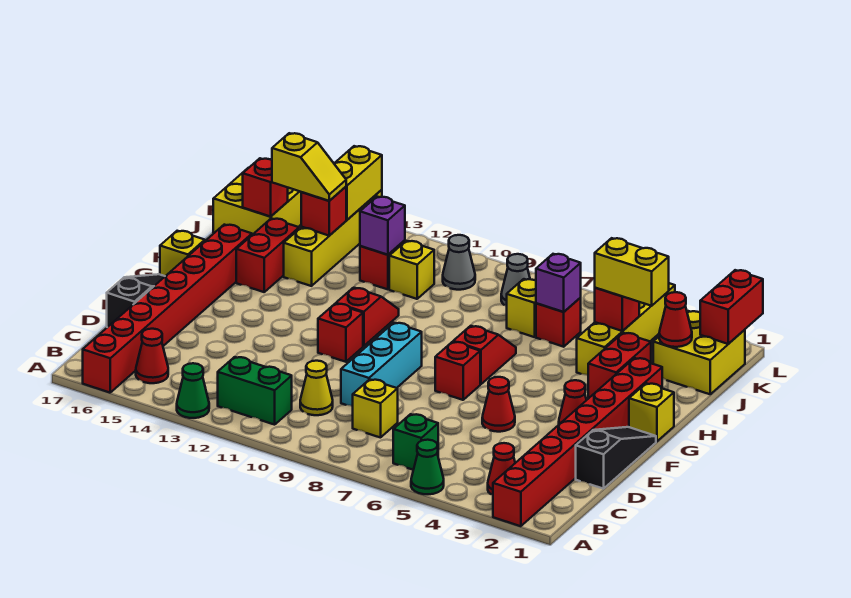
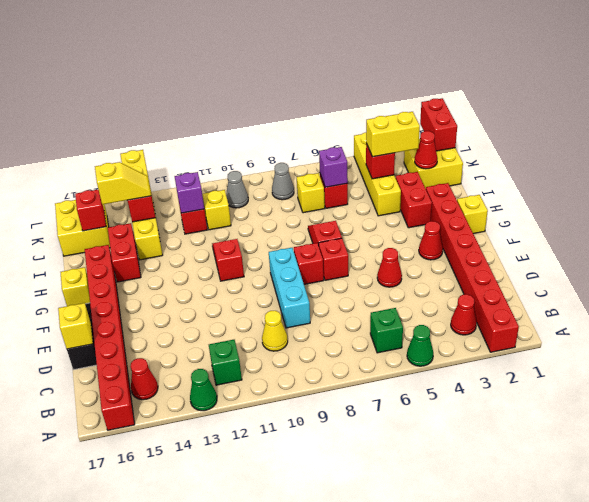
green brick B11:B12 level 1 -> green brick B12 level 1
yellow brick C8 level 1 -> yellow brick D17 level 2
black slope D1:F1 level 1 top D -> none
red brick F11 level 1 -> red brick F8 level 1

